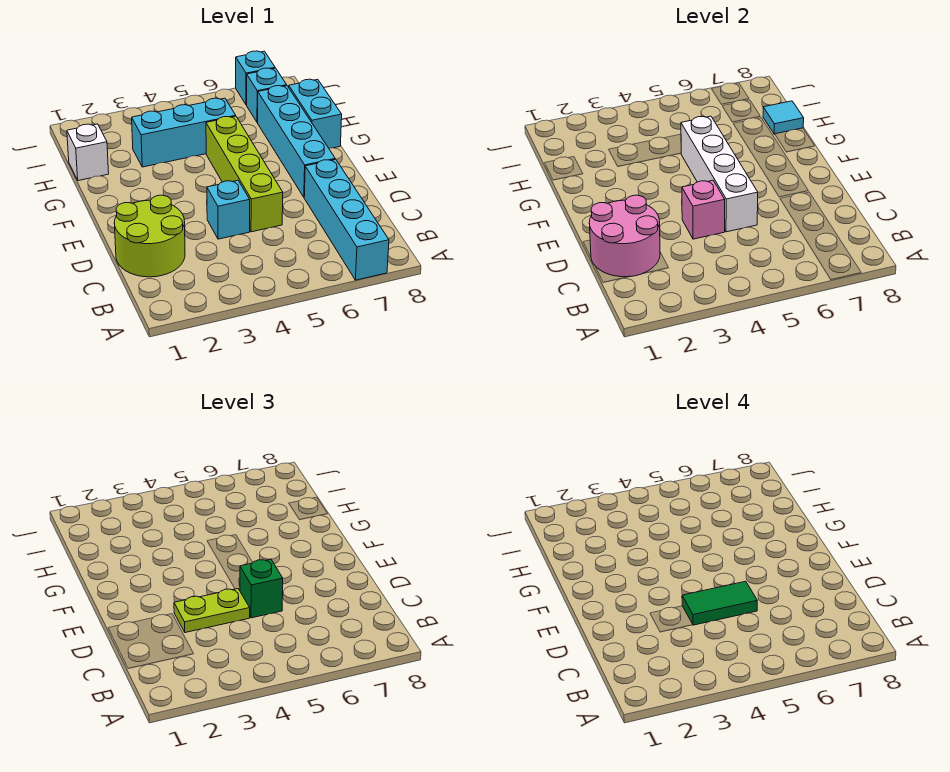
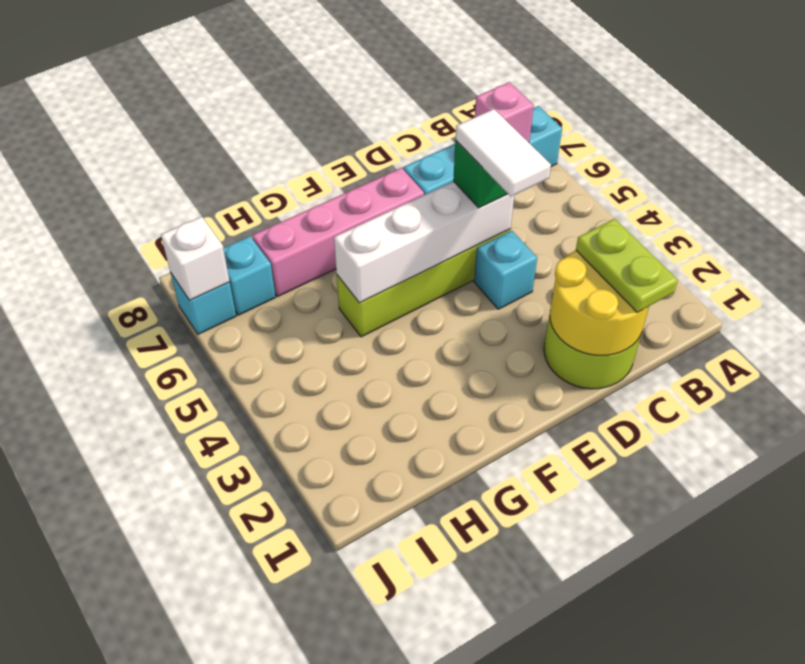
pink round brick C1:D2 level 2 -> yellow round brick C1:D2 level 2
lime plate D3:D4 level 3 -> lime plate C1:C2 level 3
pink brick D4 level 2 -> pink brick B7 level 2
green tile D4:D5 level 4 -> white tile D4:D5 level 4
cyan brick E7:H7 level 1 -> pink brick E7:H7 level 1
cyan brick G8:H8 level 1 -> none
white brick H1 level 1 -> white brick J7 level 2
cyan brick H3:H5 level 1 -> none
cyan tile H8 level 2 -> none

